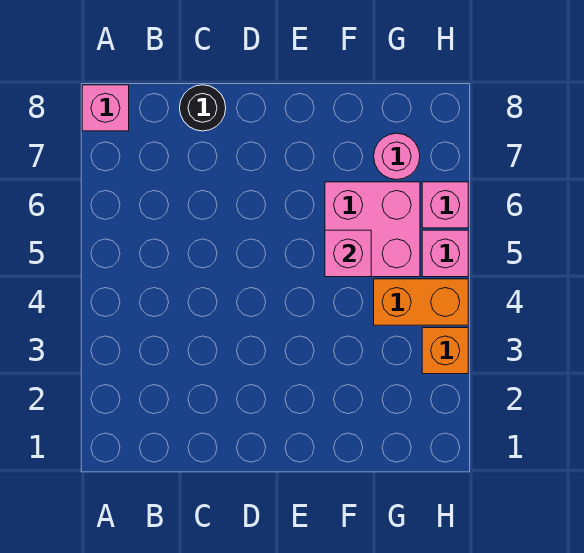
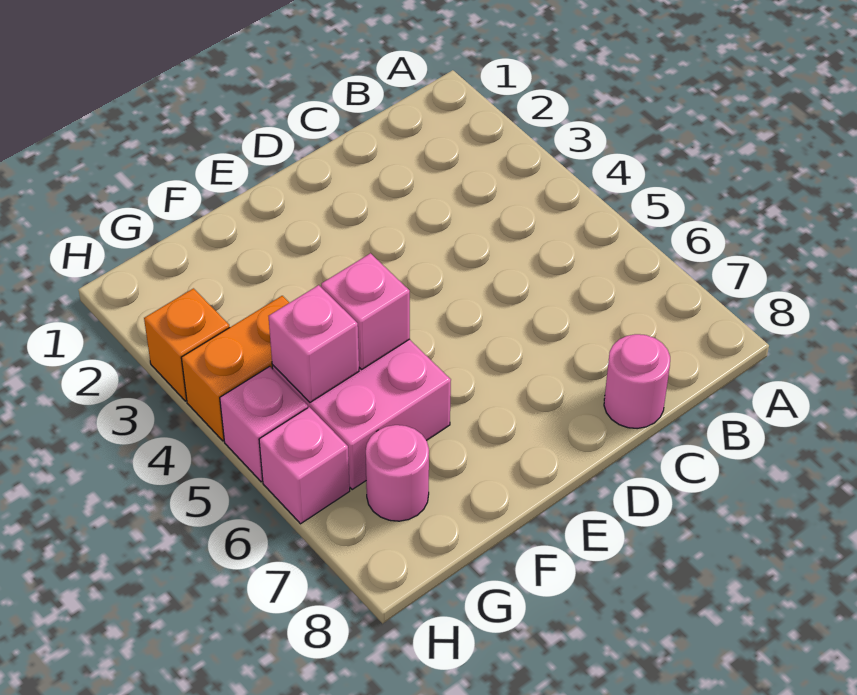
pink brick A8 level 1 -> pink brick G5 level 2
black round brick C8 level 1 -> pink round brick C8 level 1

